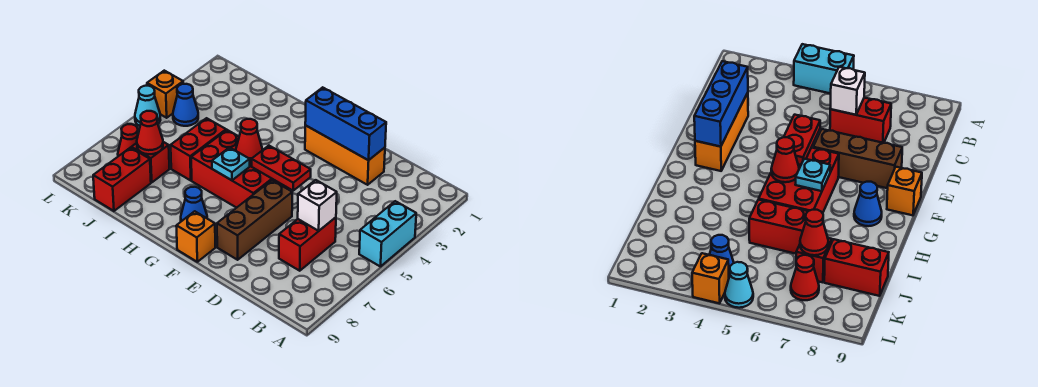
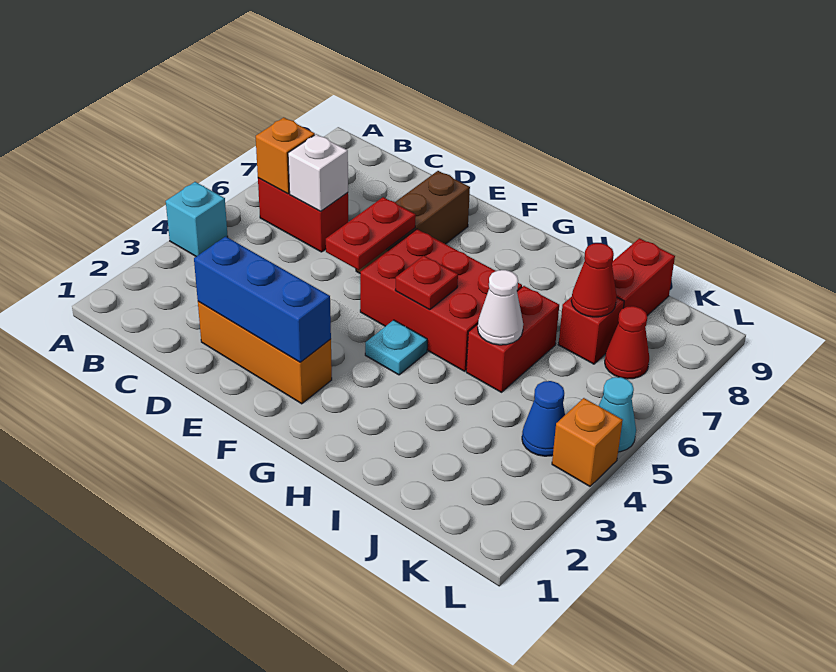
cyan brick A4:A5 level 1 -> cyan brick A4 level 1
red brick C6:C7 level 1 -> red brick B6:C6 level 1
red plate E5:F5 level 2 -> red plate E5:E6 level 2
orange brick F9 level 1 -> orange brick B6 level 2
red cone G5 level 2 -> red plate G5 level 2
cyan plate G6 level 2 -> cyan plate G4 level 1
blue cone G8 level 1 -> none
none -> white cone I5 level 2

